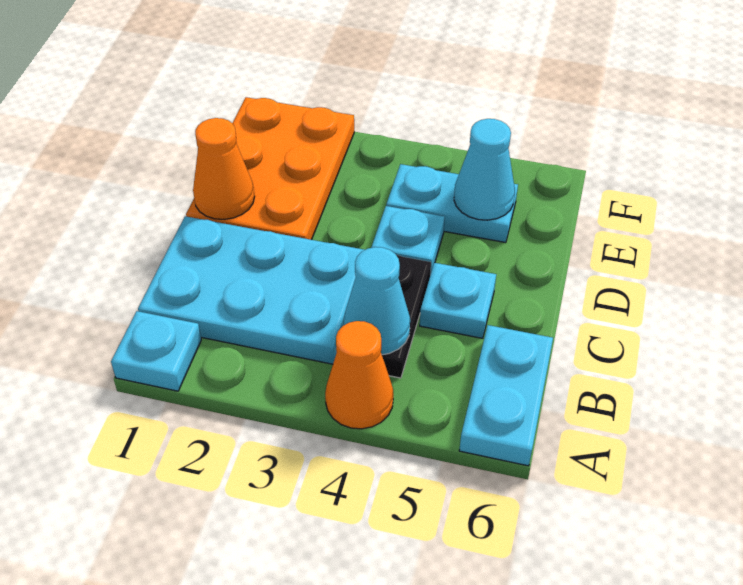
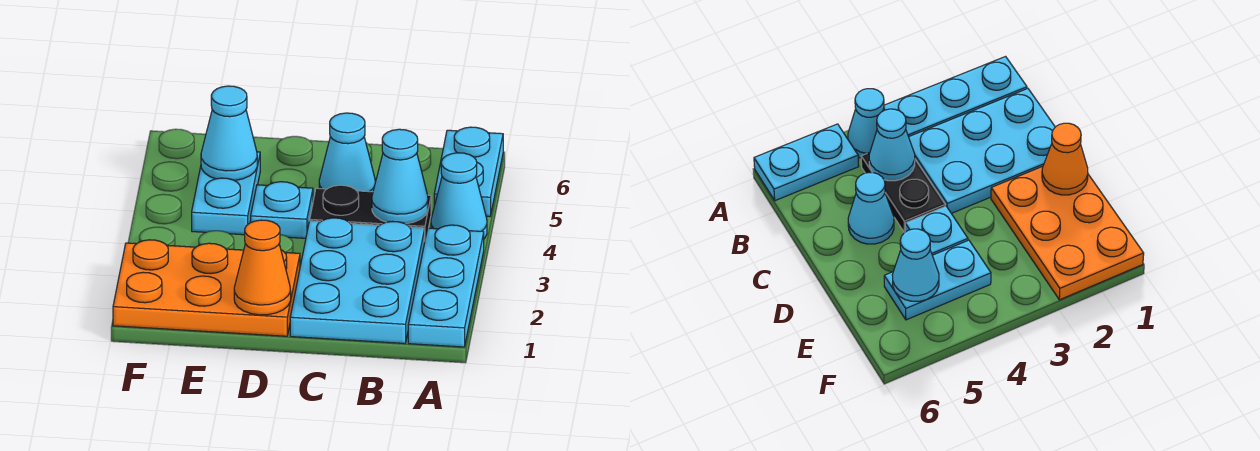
cyan plate A1 level 1 -> cyan plate A1:A3 level 1
orange cone A4 level 1 -> cyan cone A4 level 1
cyan plate A6:B6 level 1 -> cyan plate A5:A6 level 1
cyan plate C5 level 1 -> cyan cone C5 level 1

